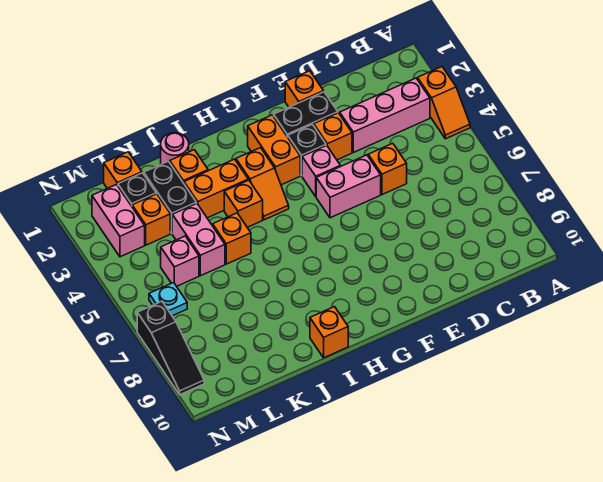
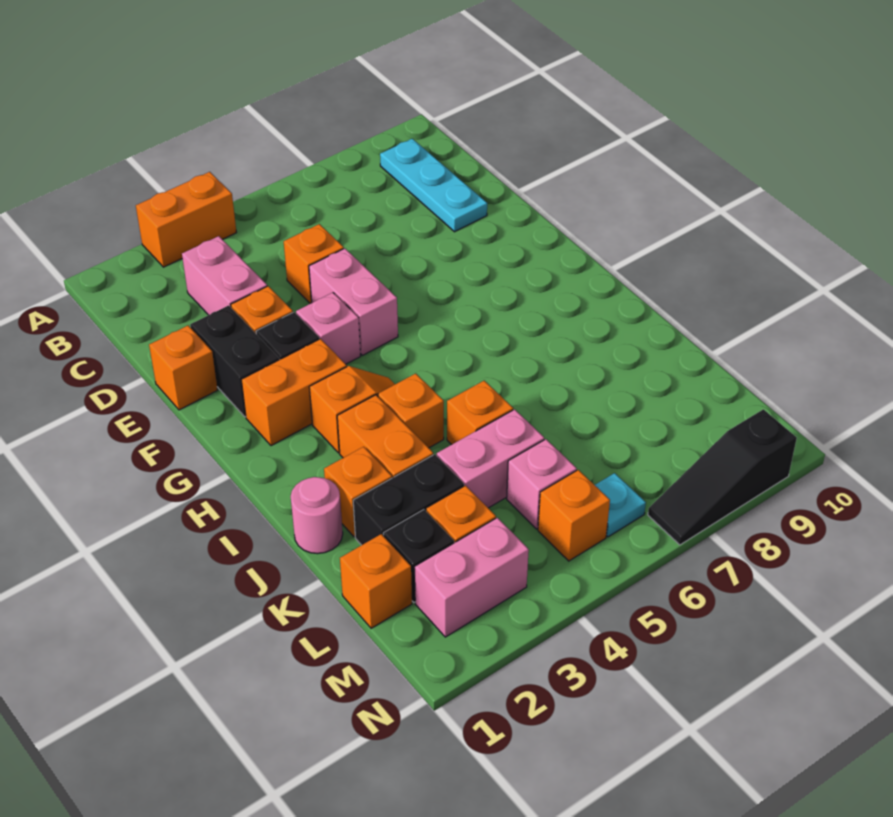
orange slope A3:A4 level 1 top 3 -> orange brick A3:A4 level 1
pink brick B3:D3 level 1 -> pink brick C3:D3 level 1
none -> cyan plate B9:D9 level 1
orange brick I10 level 1 -> orange brick M5 level 1
black slope N7:N9 level 1 top 7 -> black slope N7:N9 level 1 top 9

